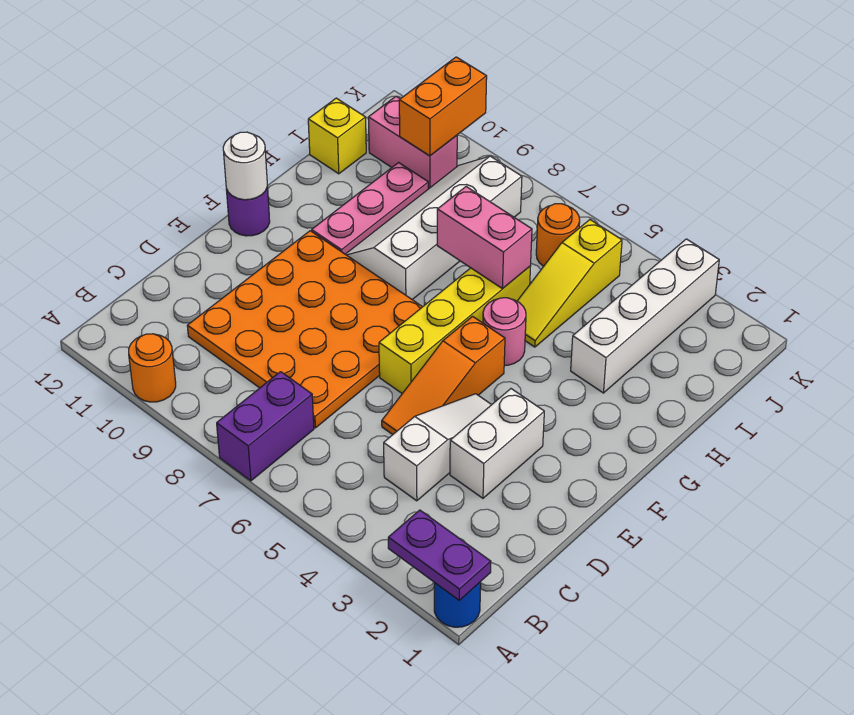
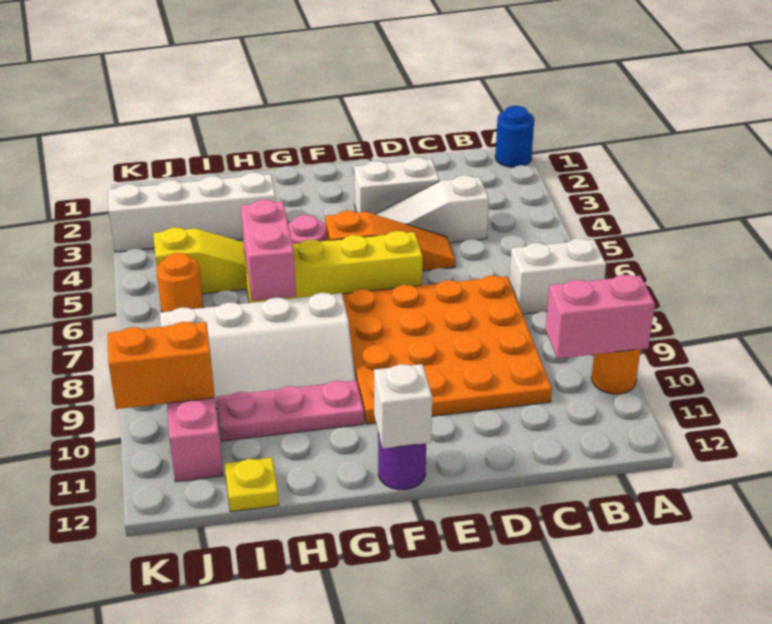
purple plate A1:A2 level 2 -> none
purple brick A7:B7 level 1 -> white brick A7:B7 level 1
none -> pink brick A10:B10 level 2
white round brick F12 level 2 -> white brick F12 level 2
yellow brick I12 level 1 -> yellow plate I12 level 1

